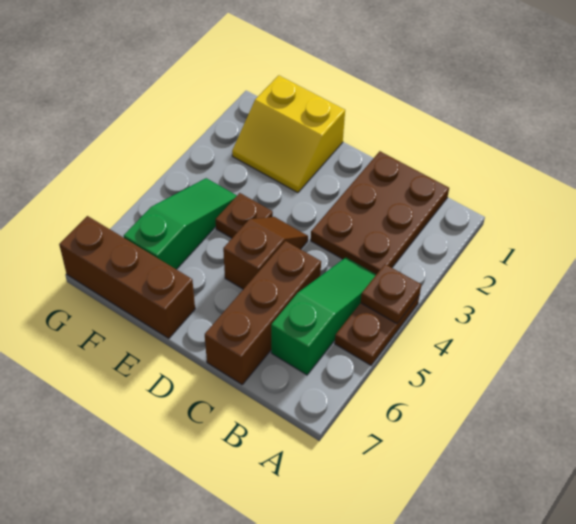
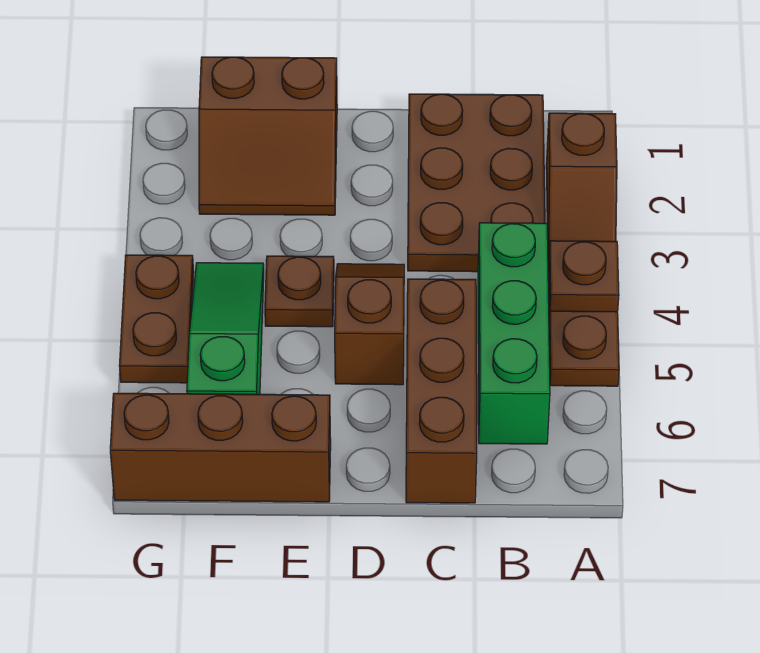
none -> brown slope A2:A3 level 1 top 2
green slope B4:B6 level 1 top 6 -> green brick B4:B6 level 1
yellow slope E1:F2 level 1 top 1 -> brown slope E1:F2 level 1 top 1
none -> brown plate G4:G5 level 1

